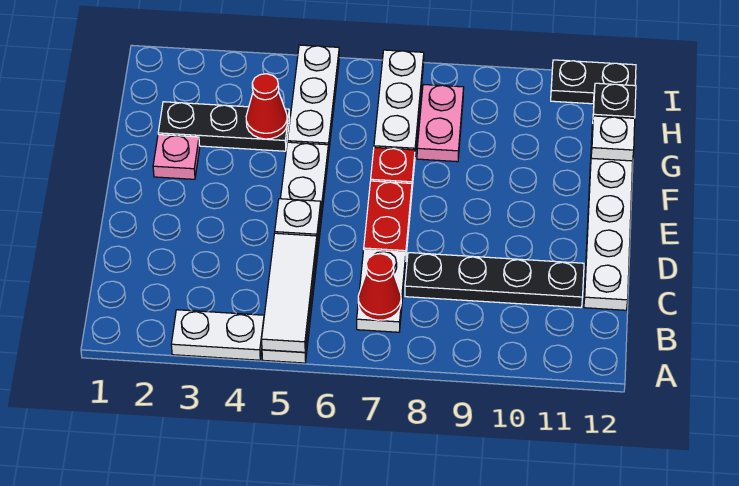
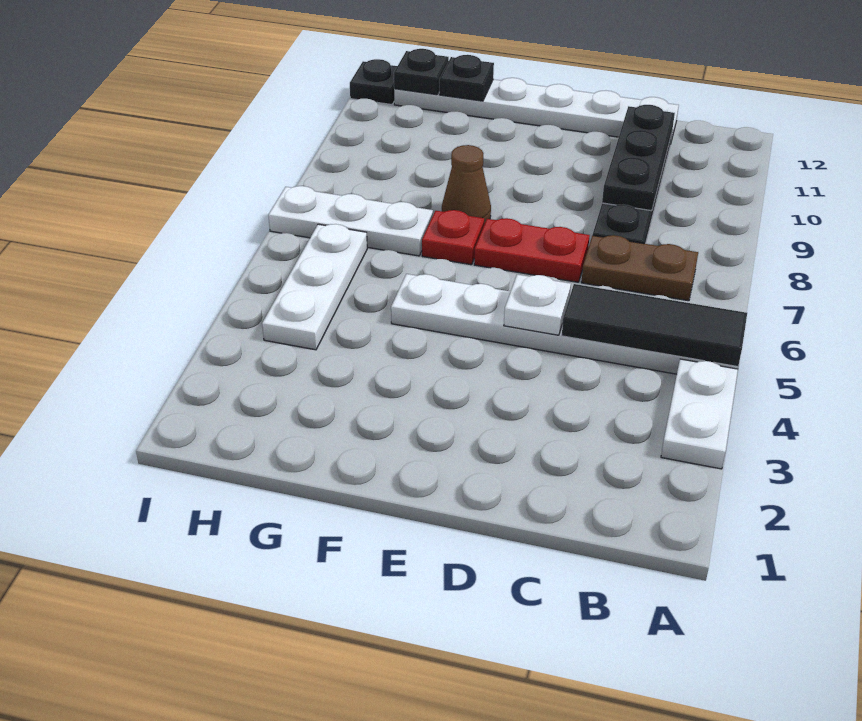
white tile A5:C5 level 2 -> black tile A5:C5 level 2
white plate B7:C7 level 1 -> brown plate B7:C7 level 1
red cone B7 level 2 -> none
pink plate F2 level 1 -> none
none -> brown cone F8 level 1
black plate G2:G4 level 1 -> black plate C9:C11 level 2
red cone G4 level 2 -> none
white plate G5:I5 level 1 -> white plate H4:H6 level 1
pink plate G8:H8 level 1 -> none
white plate G12 level 2 -> black plate G12 level 2
black plate I11:I12 level 1 -> black plate I12 level 1

